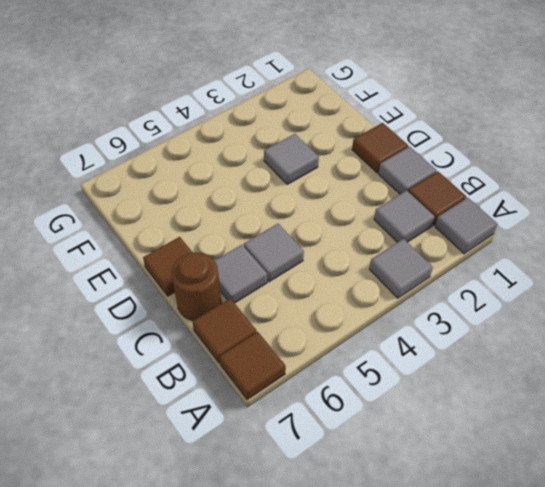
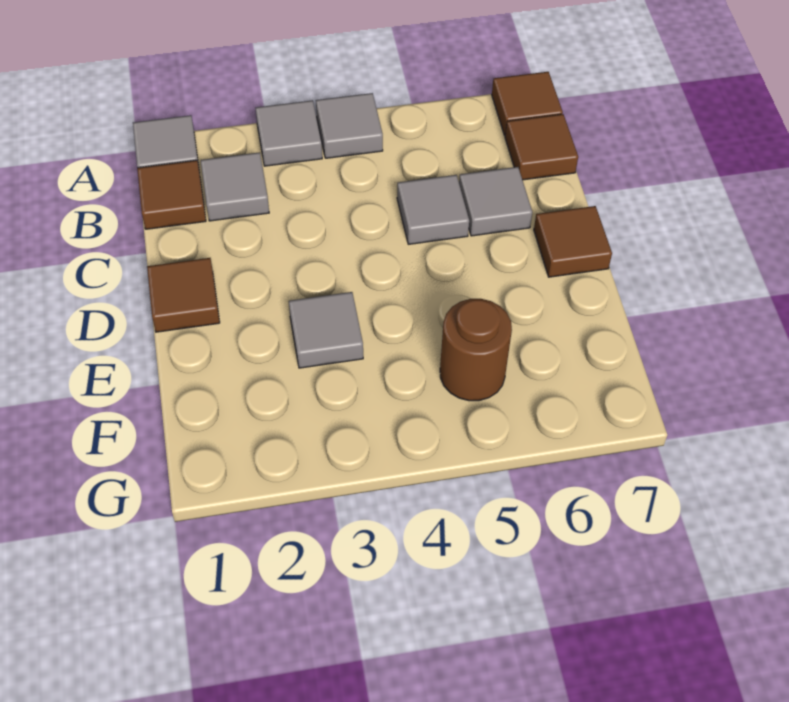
grey tile C1 level 1 -> grey tile A4 level 1
brown round brick C7 level 1 -> brown round brick F5 level 1

